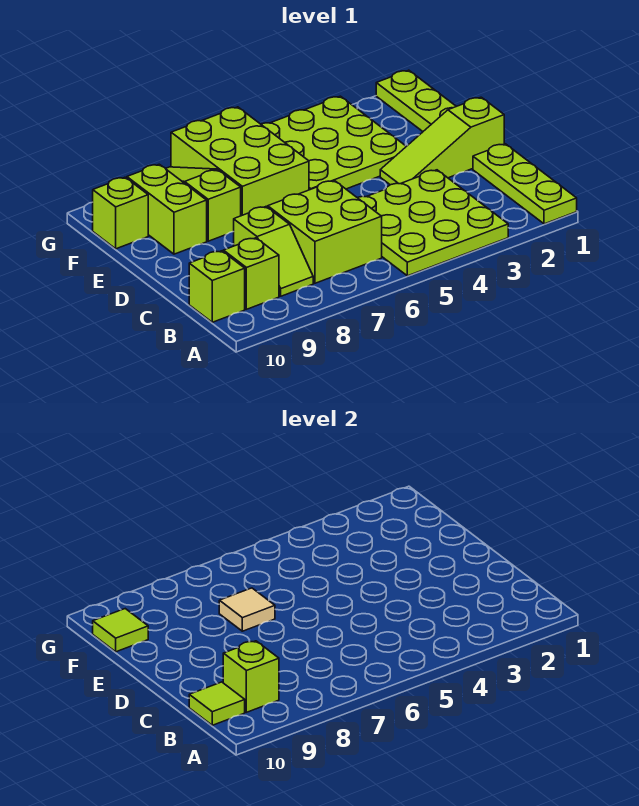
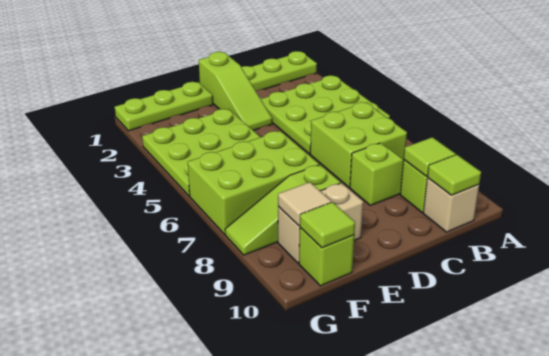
lime brick B9 level 2 -> lime tile B9 level 2
lime brick B10 level 1 -> tan brick B10 level 1
tan tile E7 level 2 -> tan tile F9 level 2
lime brick E9:F9 level 1 -> tan brick E9:F9 level 1

